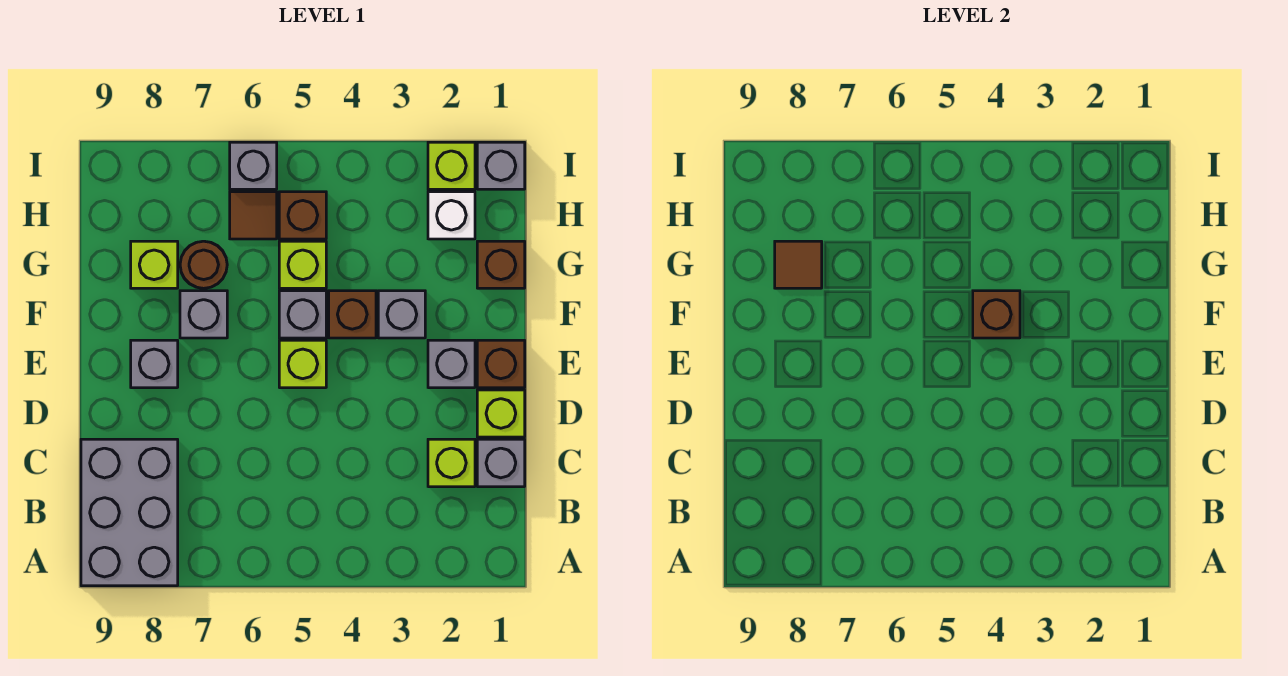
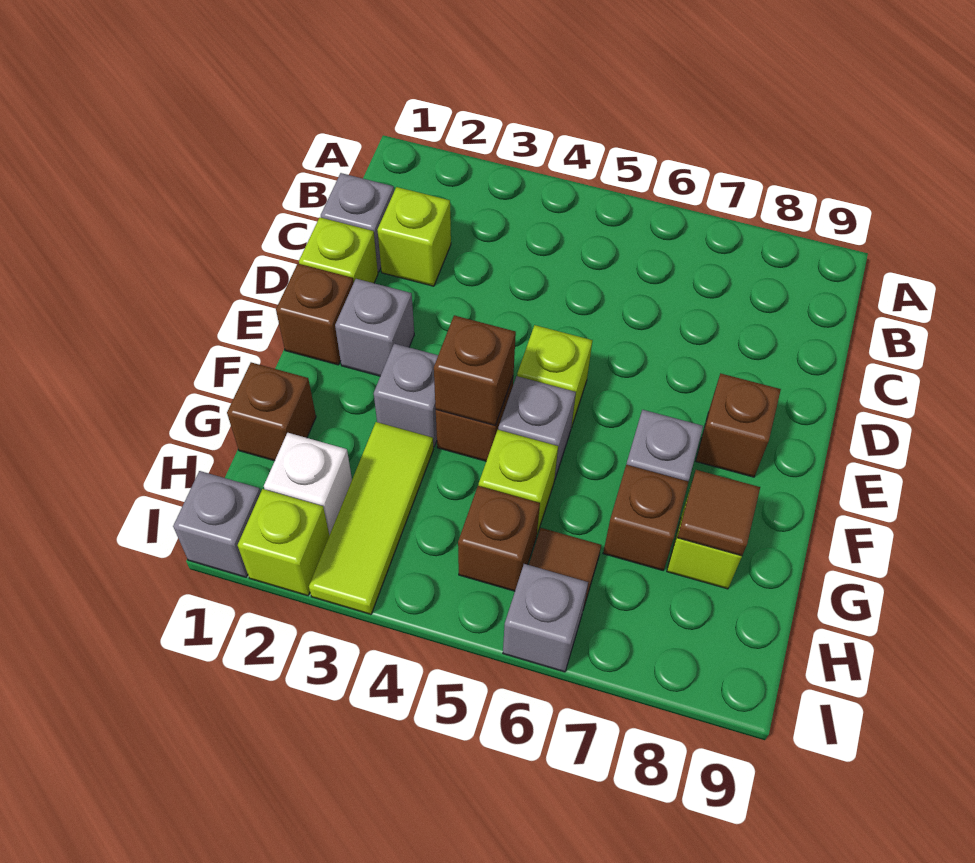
grey brick A8:C9 level 1 -> none
grey brick E8 level 1 -> brown brick E8 level 1
none -> lime tile G3:I3 level 1
brown round brick G7 level 1 -> brown brick G7 level 1

